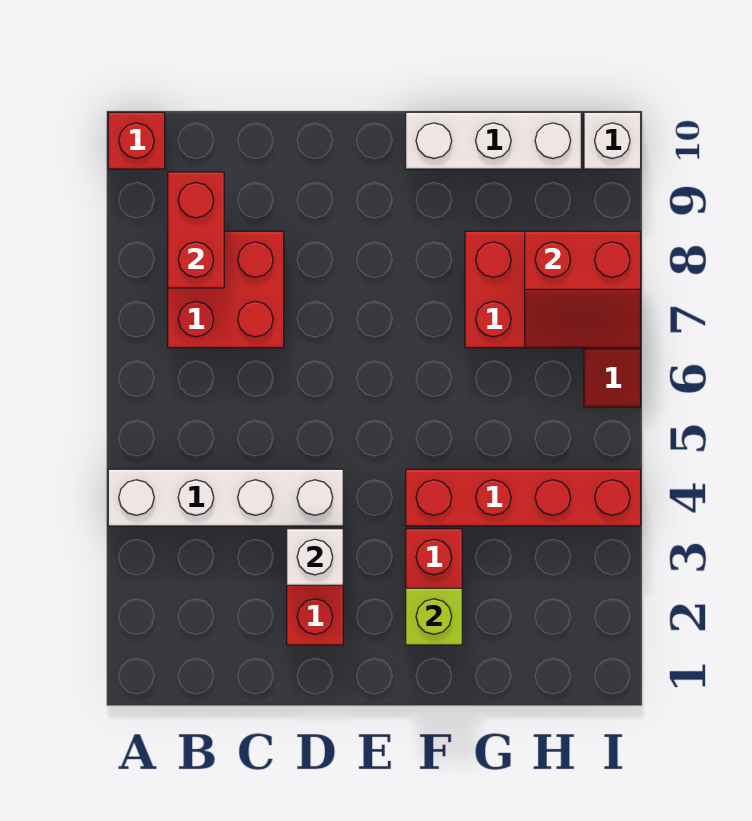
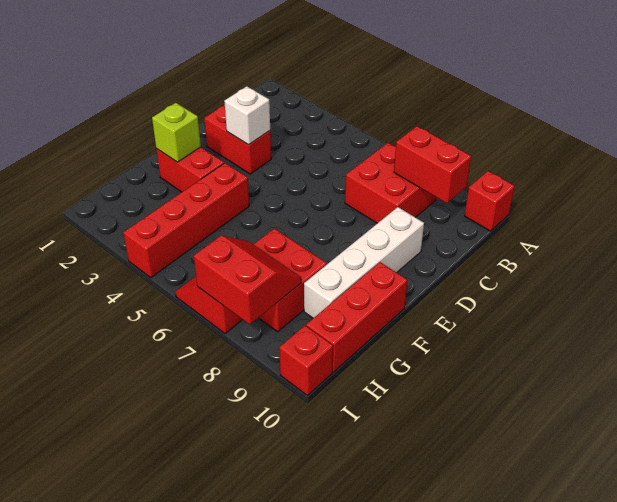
white brick A4:D4 level 1 -> white brick D9:G9 level 1
white brick F10:H10 level 1 -> red brick F10:H10 level 1
red slope H7:I8 level 2 top 8 -> red slope H7:I8 level 2 top I
white brick I10 level 1 -> red brick I10 level 1

